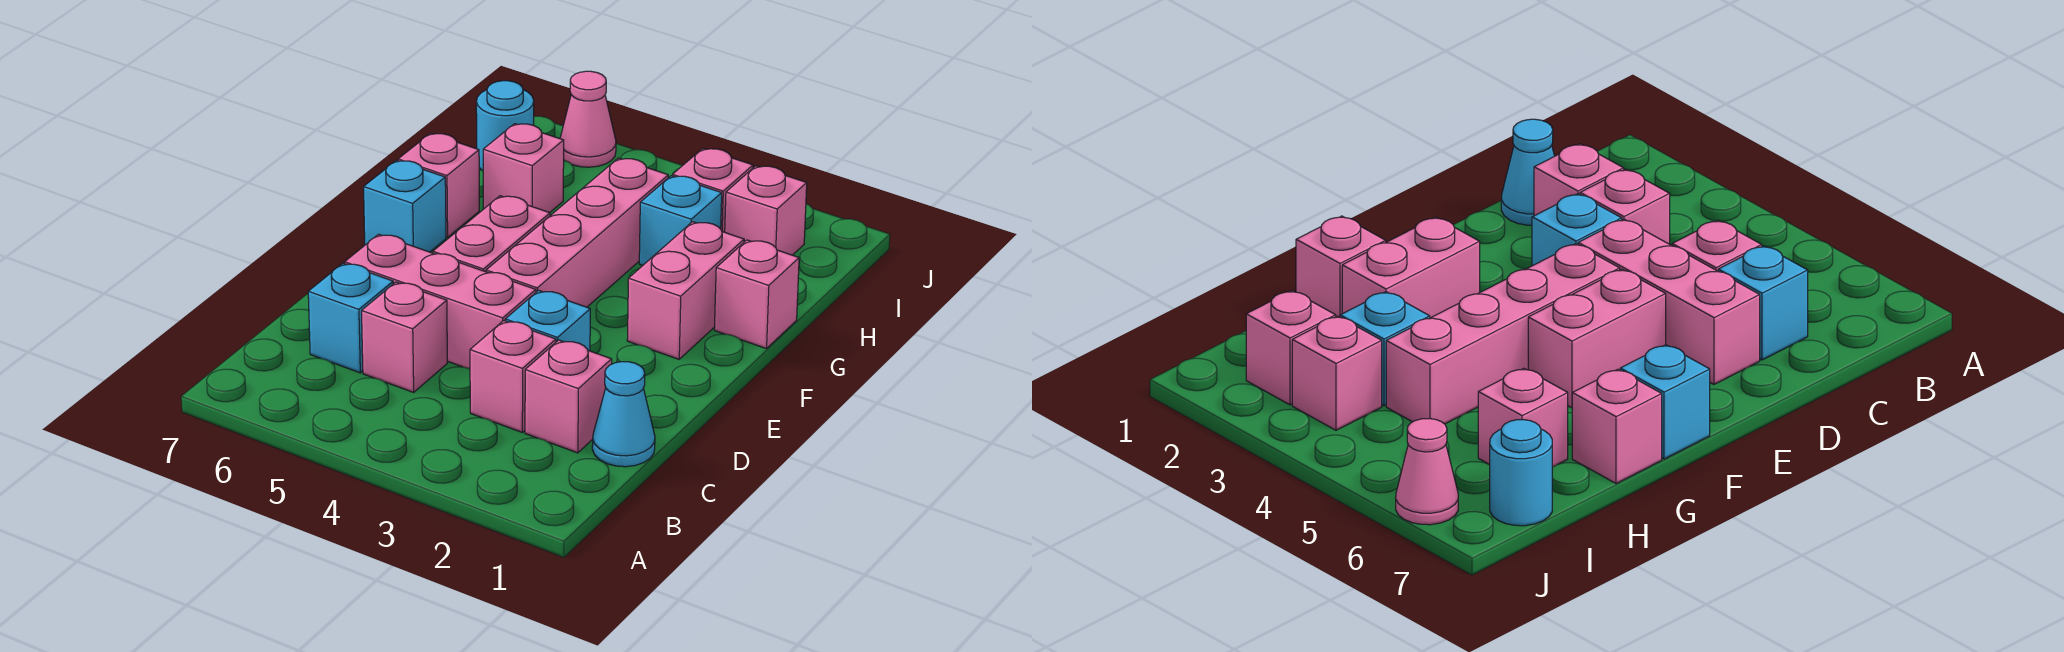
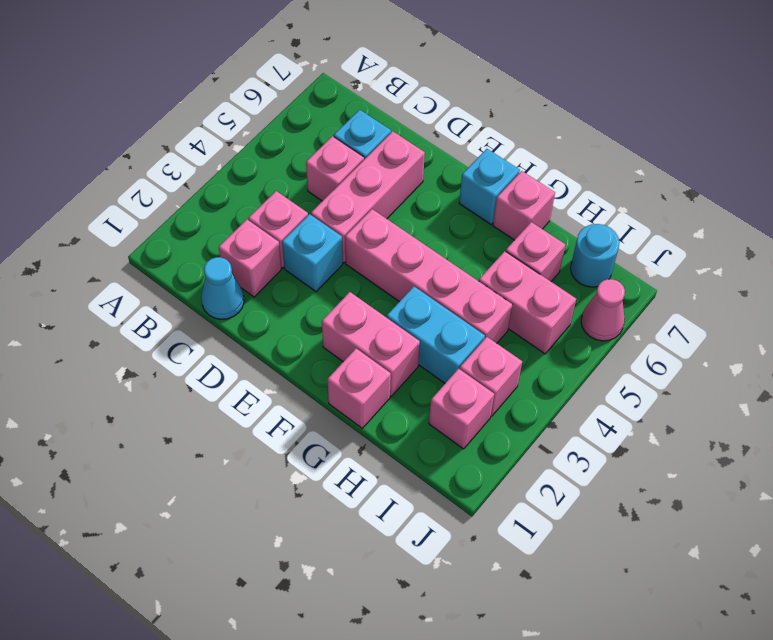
pink brick E5:F5 level 1 -> pink brick H5:I5 level 1
cyan brick H3 level 1 -> cyan brick G3:H3 level 1

